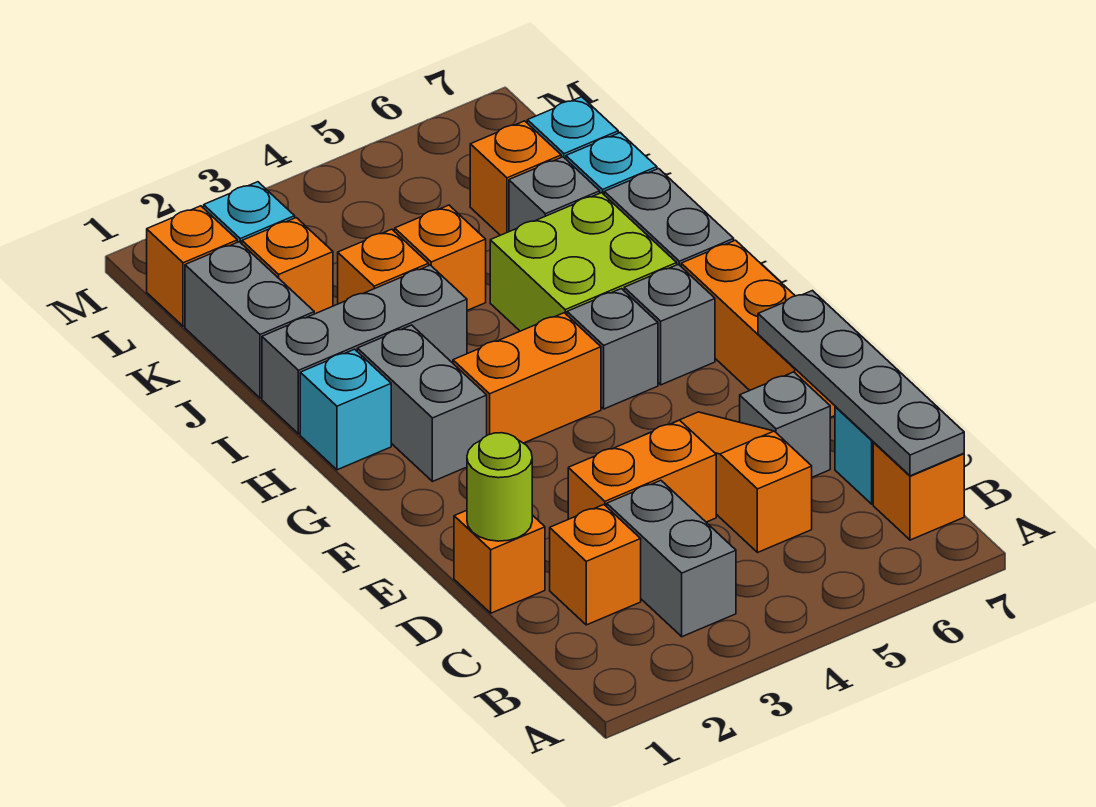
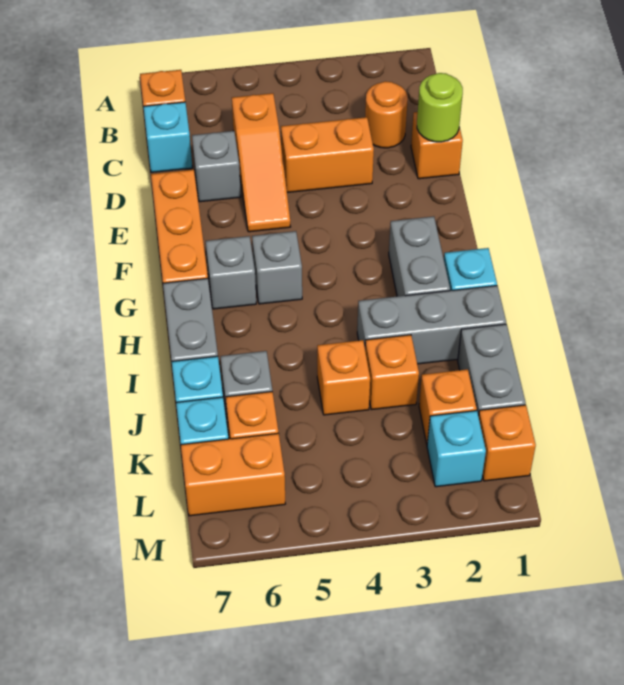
grey brick B3:C3 level 1 -> none
grey plate B7:E7 level 2 -> none
orange brick C2 level 1 -> orange round brick C2 level 1
orange brick G3:G4 level 1 -> orange brick L6:L7 level 1
lime brick H5:I6 level 1 -> none

